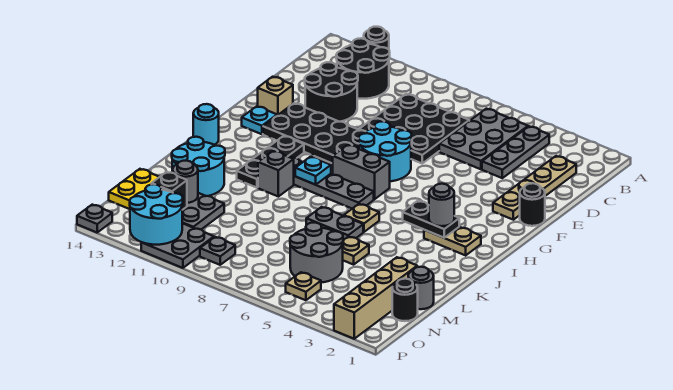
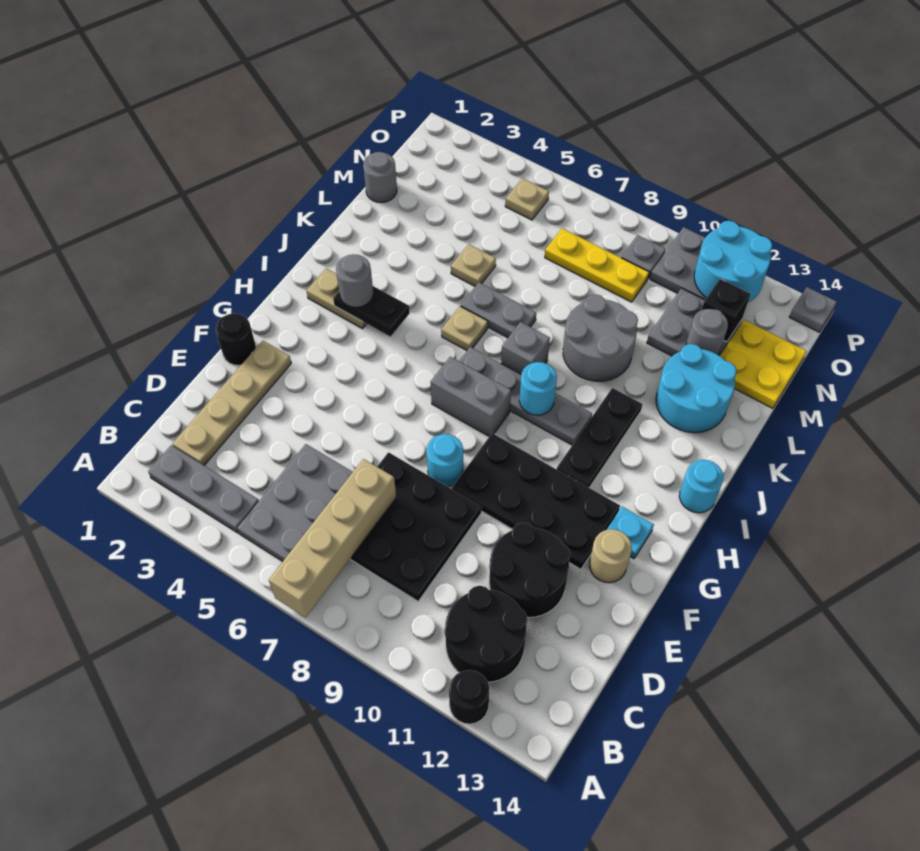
grey plate B4:D4 level 1 -> grey plate B2:B4 level 1
cyan round brick F7:G8 level 1 -> cyan round brick F8 level 1
tan brick F13 level 1 -> tan round brick F13 level 1
cyan plate I9 level 2 -> cyan round brick I9 level 2
grey brick J10 level 1 -> grey brick J8 level 1
tan brick M2:P2 level 1 -> tan brick A7:D7 level 2
grey round brick M5:N6 level 1 -> grey round brick K9:L10 level 1
black round brick N1 level 1 -> none
none -> yellow plate N7:N9 level 1

